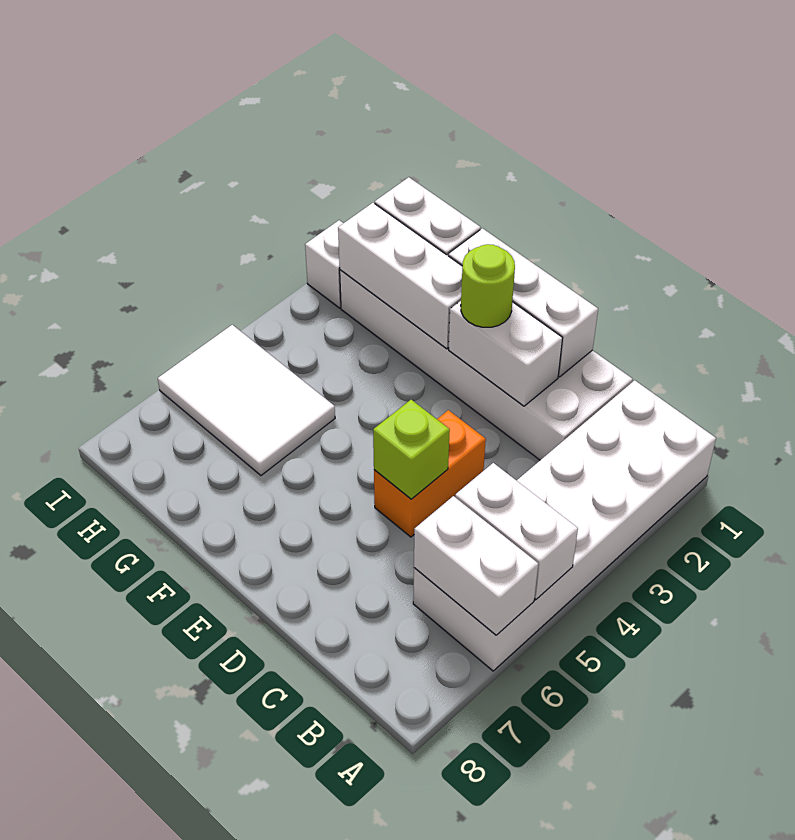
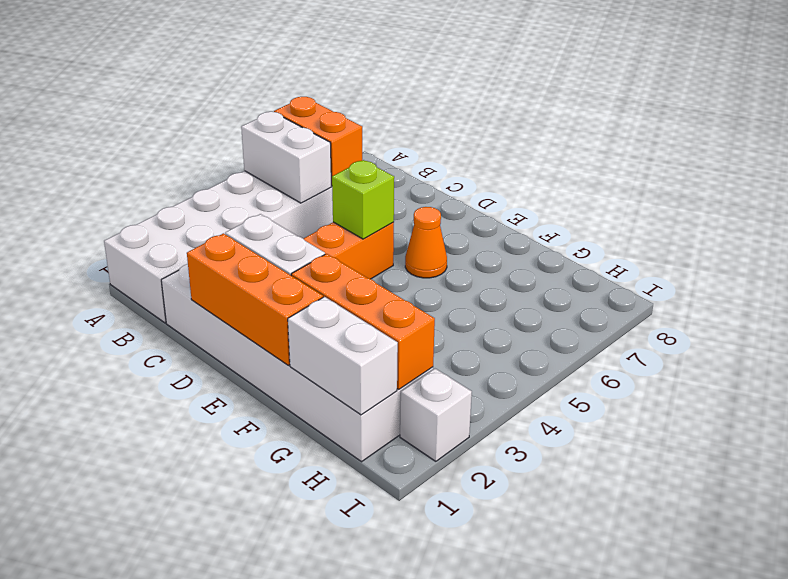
white brick A6:B6 level 2 -> orange brick A6:B6 level 2
white brick D1:F1 level 2 -> orange brick D1:F1 level 2
lime round brick E2 level 3 -> none
none -> orange cone E6 level 1
white brick F2:H2 level 2 -> orange brick F2:H2 level 2
white tile G5:I6 level 1 -> none

